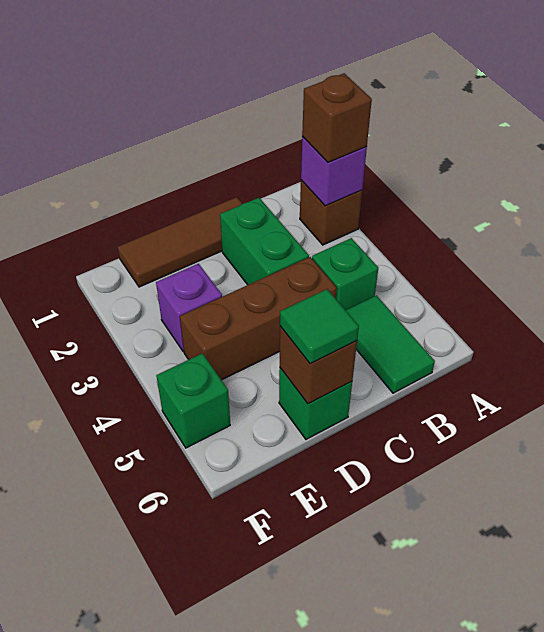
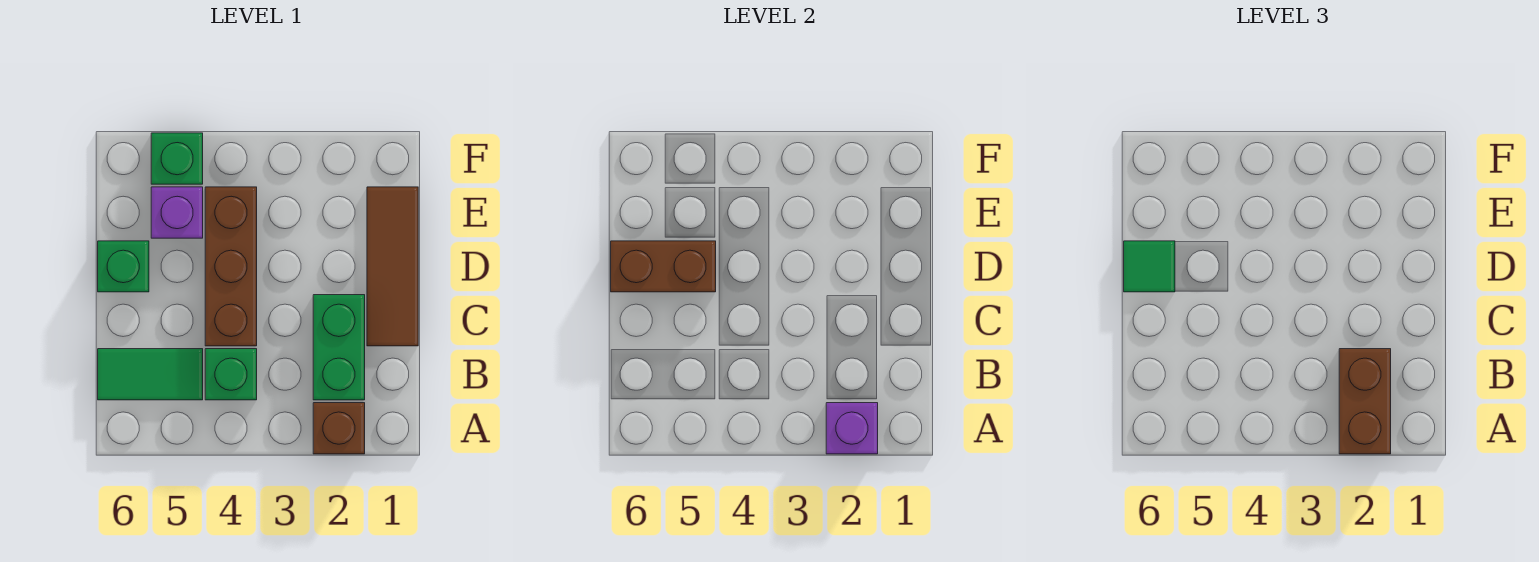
brown brick A2 level 3 -> brown brick A2:B2 level 3
green brick C2:C3 level 1 -> green brick B2:C2 level 1
brown brick D6 level 2 -> brown brick D5:D6 level 2
purple brick E3 level 1 -> purple brick E5 level 1

